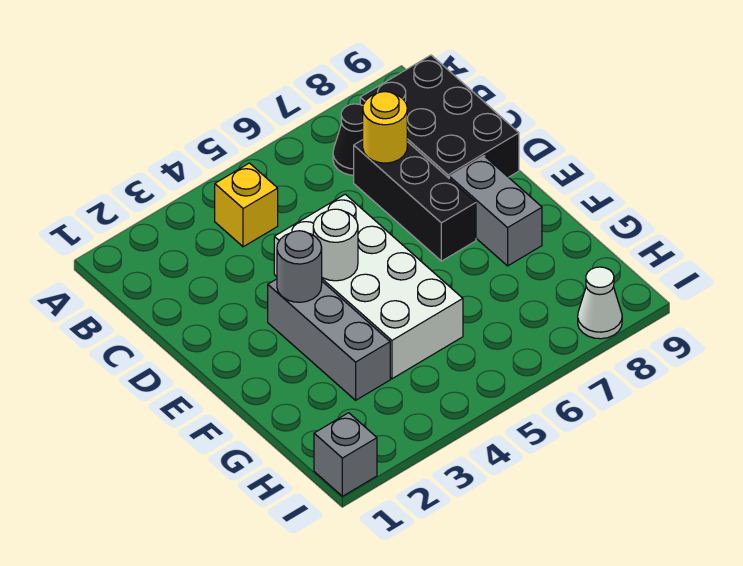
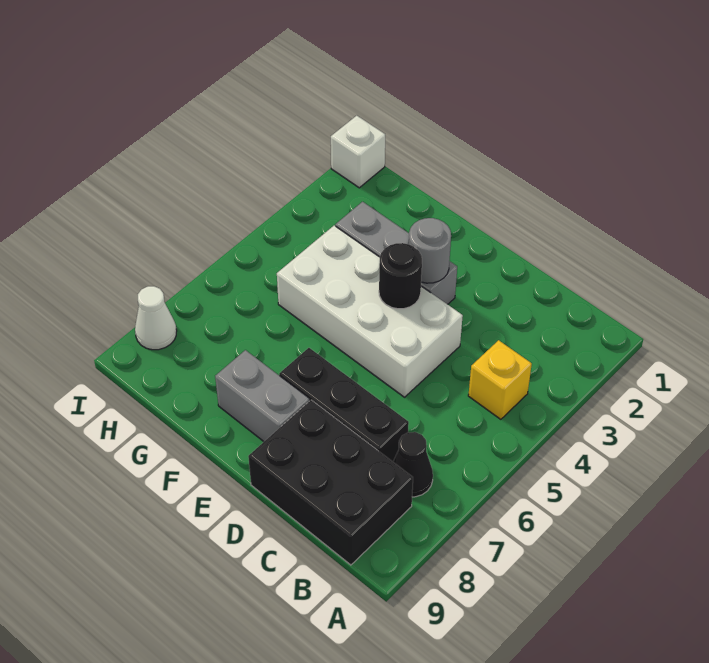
yellow round brick C7 level 2 -> none
white round brick E4 level 2 -> black round brick E4 level 2
grey brick I1 level 1 -> white brick I1 level 1

